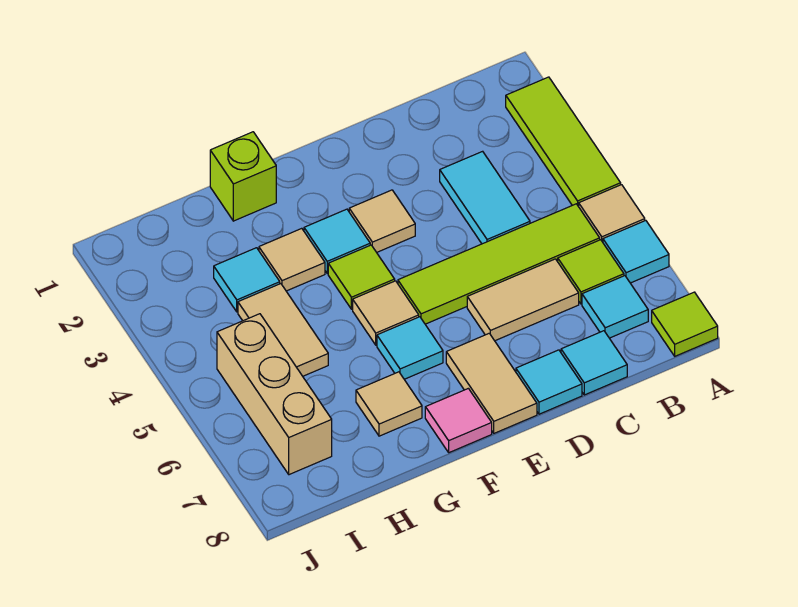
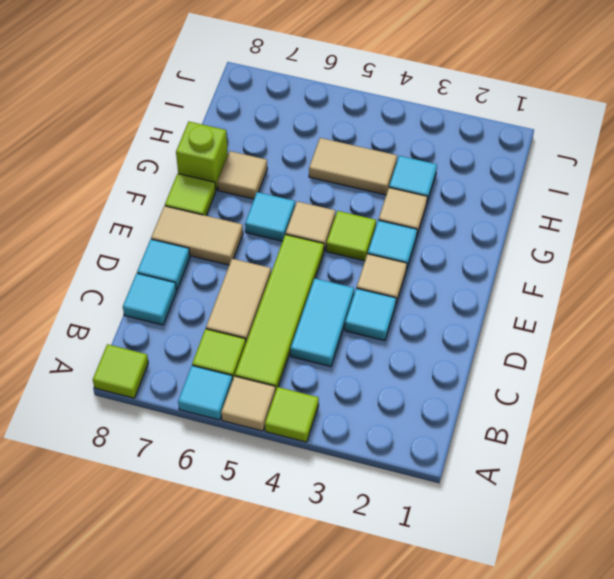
lime tile A2:A4 level 1 -> lime tile A4 level 1
cyan tile B7 level 1 -> cyan tile D3 level 1
cyan tile C3:C4 level 1 -> cyan tile C4:D4 level 1
pink tile F8 level 1 -> lime tile F8 level 1
lime brick G1 level 1 -> lime brick G8 level 1
tan brick I5:I7 level 1 -> none

